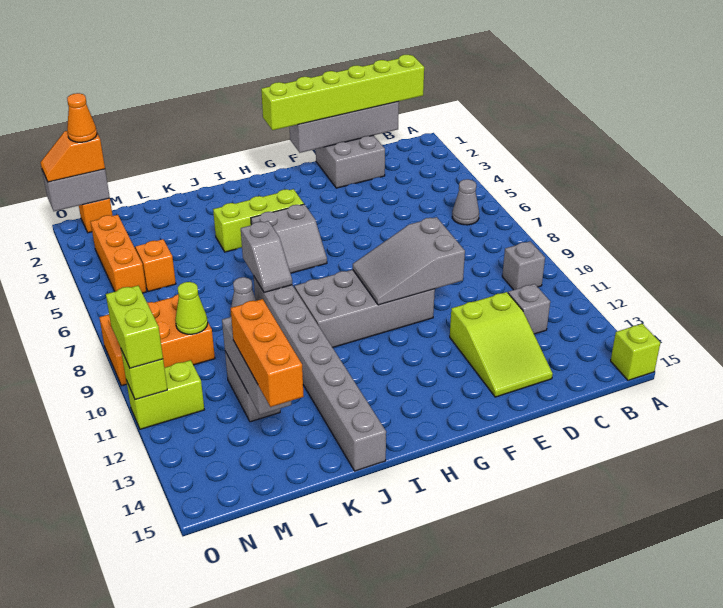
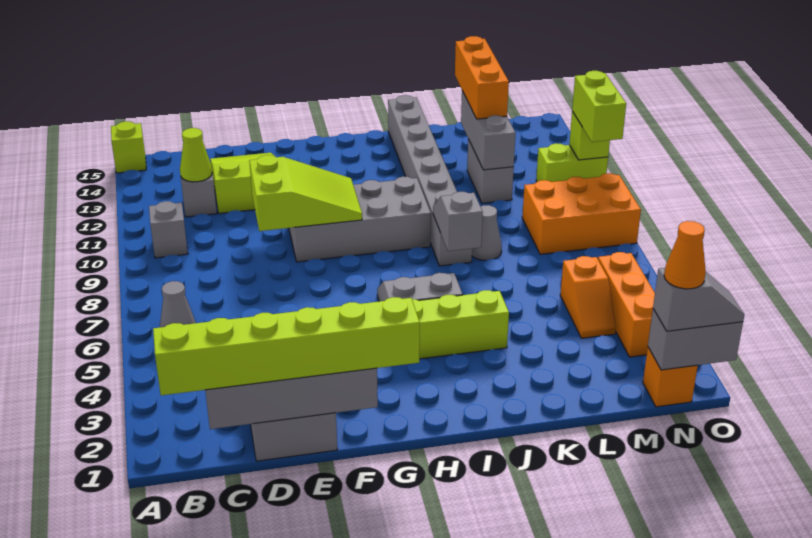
grey slope E9:G10 level 2 top E -> lime slope E9:G10 level 2 top E
lime cone M9 level 2 -> lime cone C12 level 2
orange slope N1:O1 level 3 top N -> grey slope N1:O1 level 3 top N

